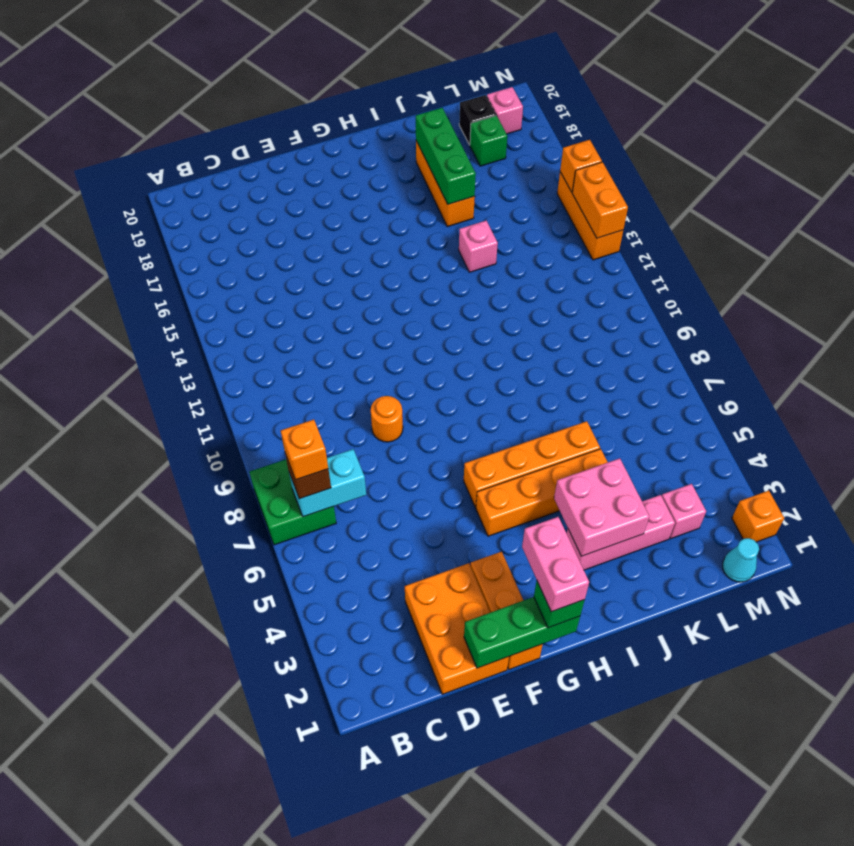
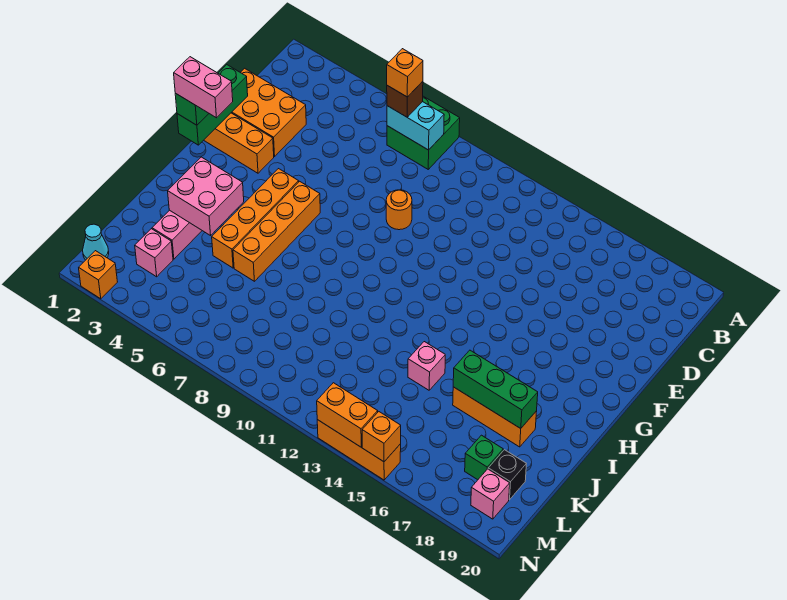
cyan brick B7:C7 level 2 -> cyan brick B7:B8 level 2

